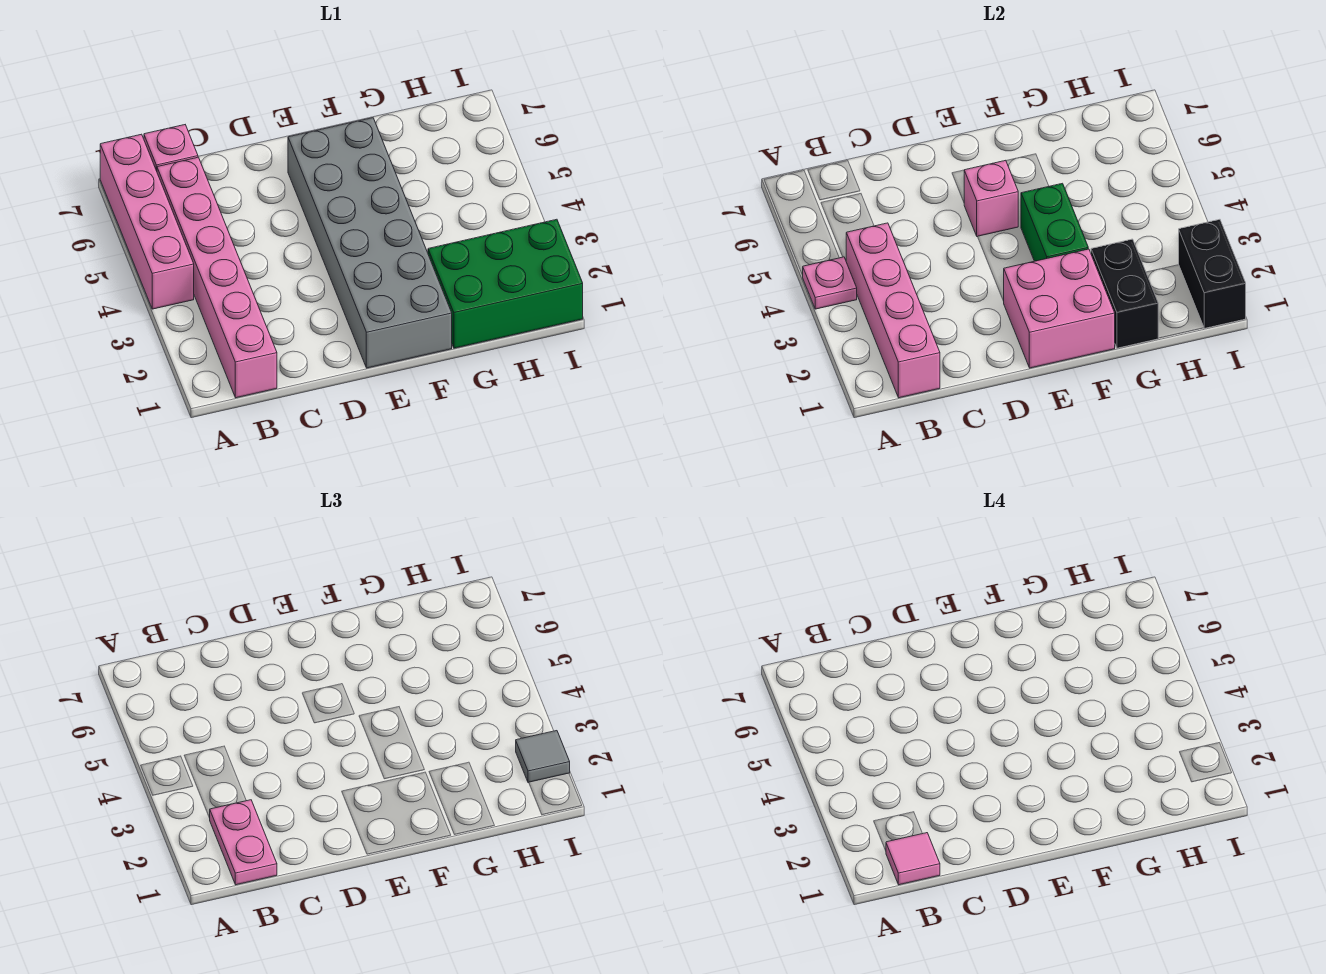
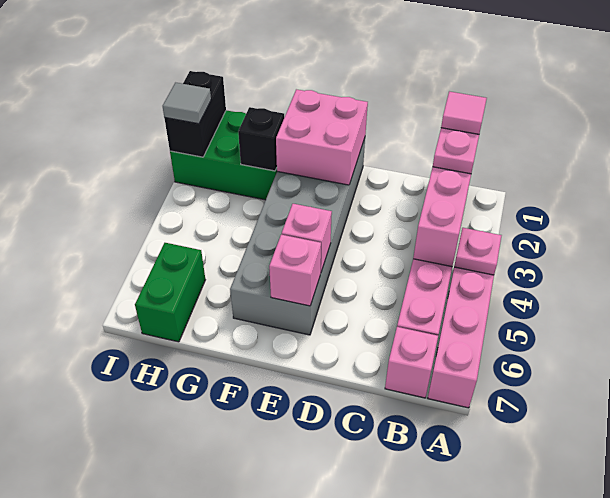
none -> pink brick E6 level 2
green brick F3:F4 level 2 -> green brick H6:H7 level 1
black brick G1:G2 level 2 -> black brick G2 level 2

